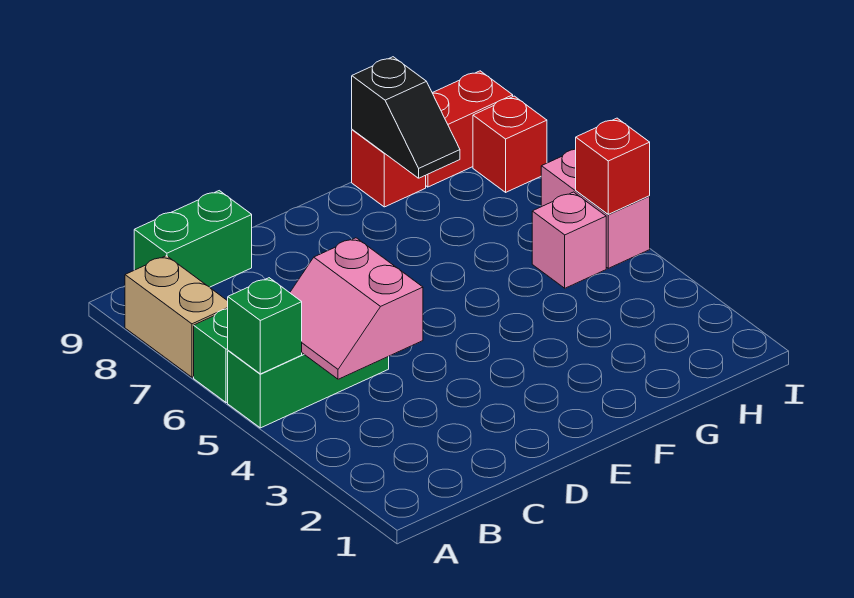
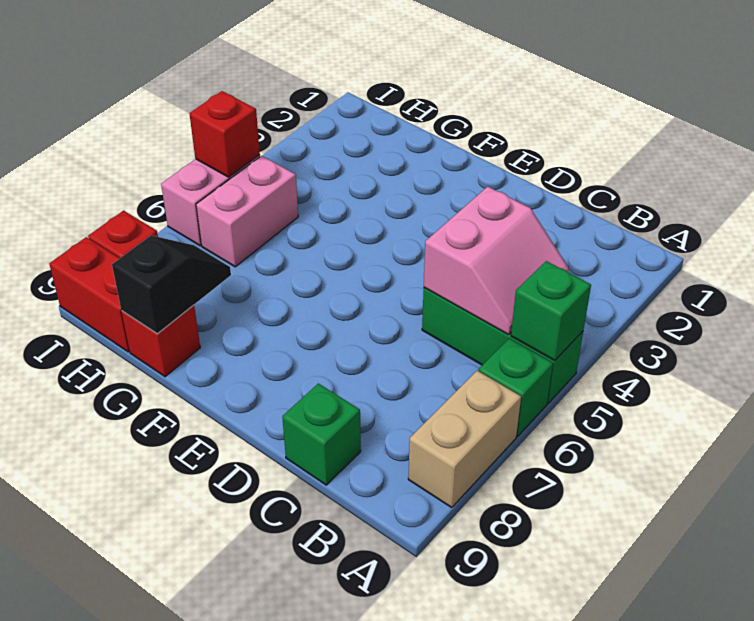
green brick B9:C9 level 1 -> green brick C9 level 1
pink brick H5 level 1 -> pink brick H5:H6 level 1

